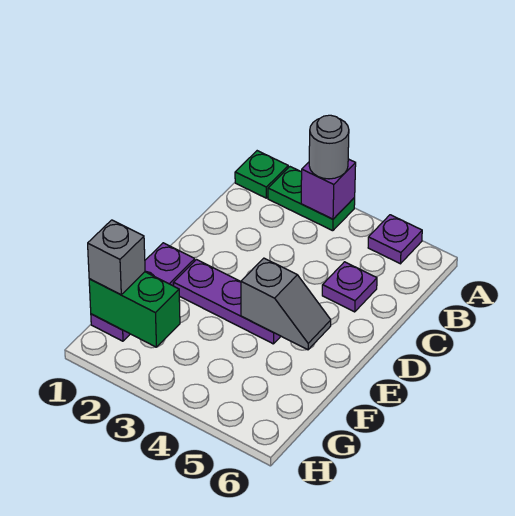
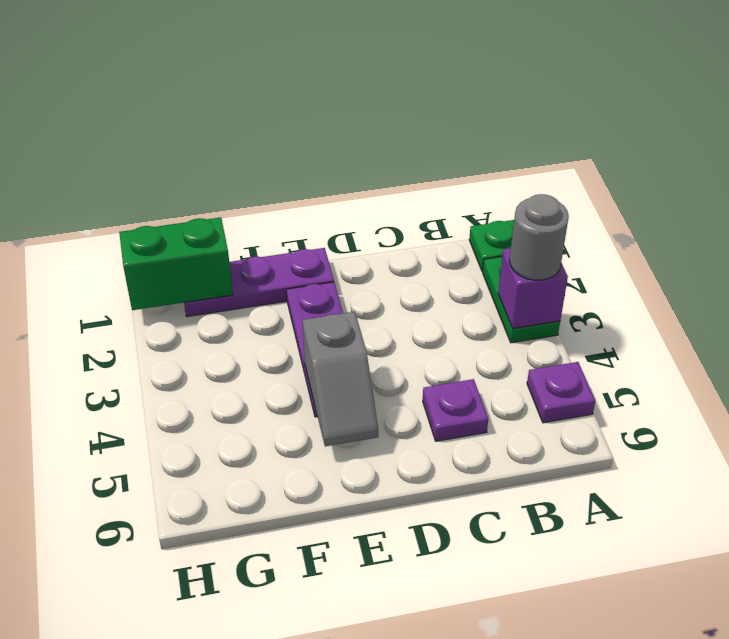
green brick G1:G2 level 2 -> green brick G1:H1 level 2
grey brick G1 level 3 -> none

